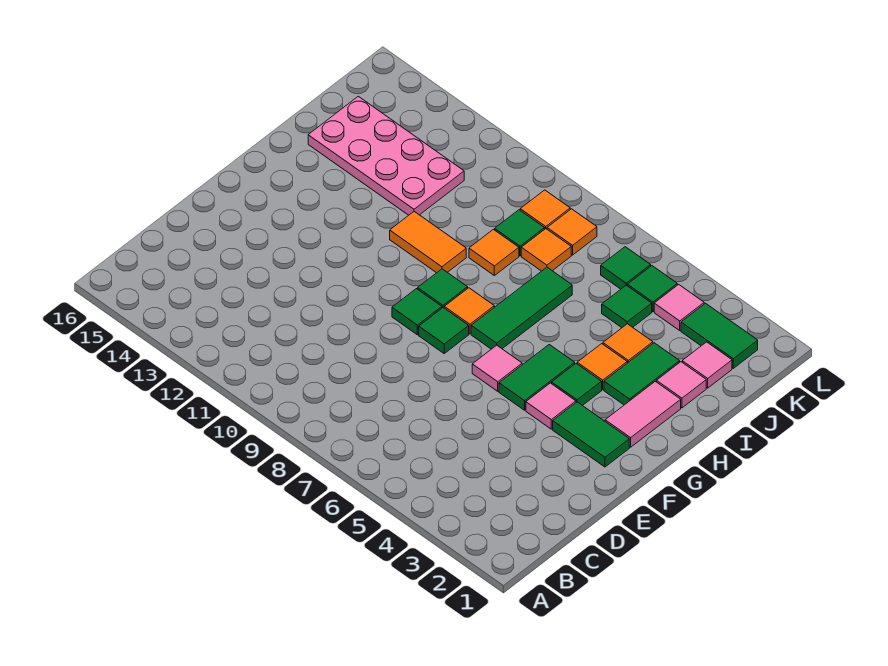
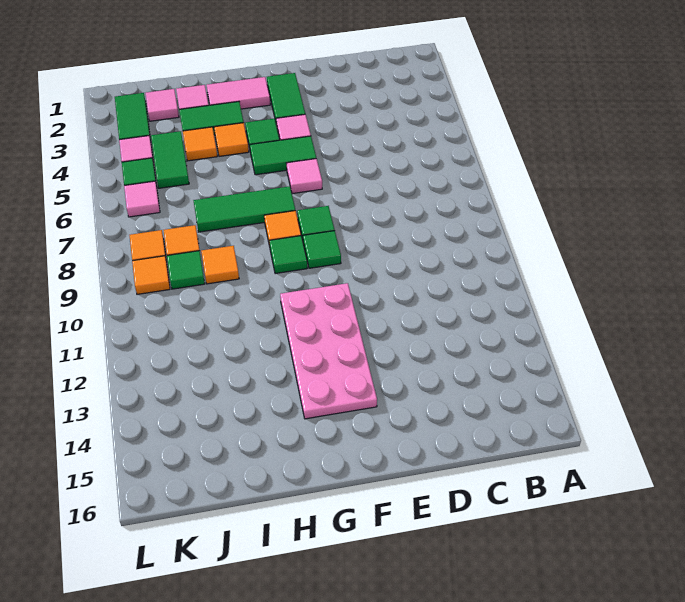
orange tile H10:H11 level 1 -> none
pink plate I12:J15 level 1 -> pink plate F11:G14 level 1
green tile J5 level 1 -> green tile J4:J5 level 1
green tile K6 level 1 -> pink tile K6 level 1

